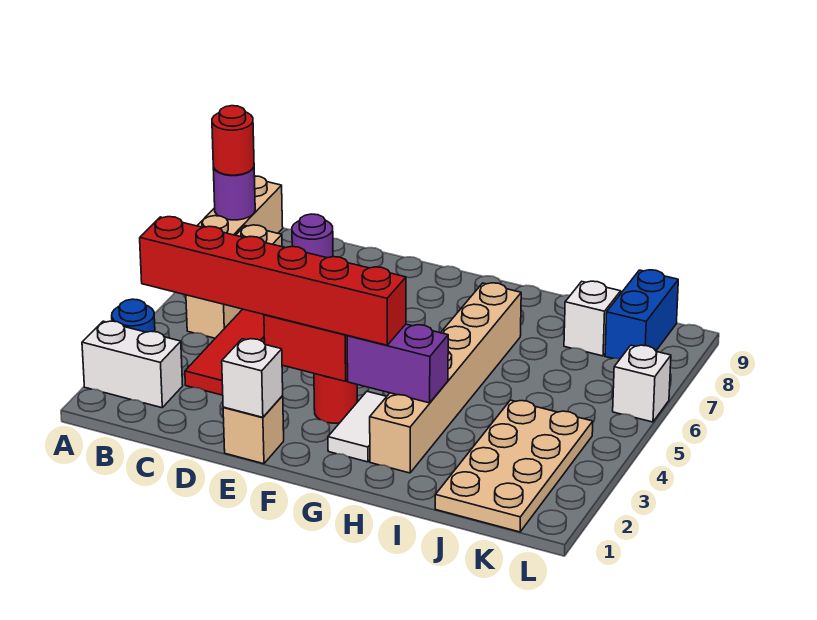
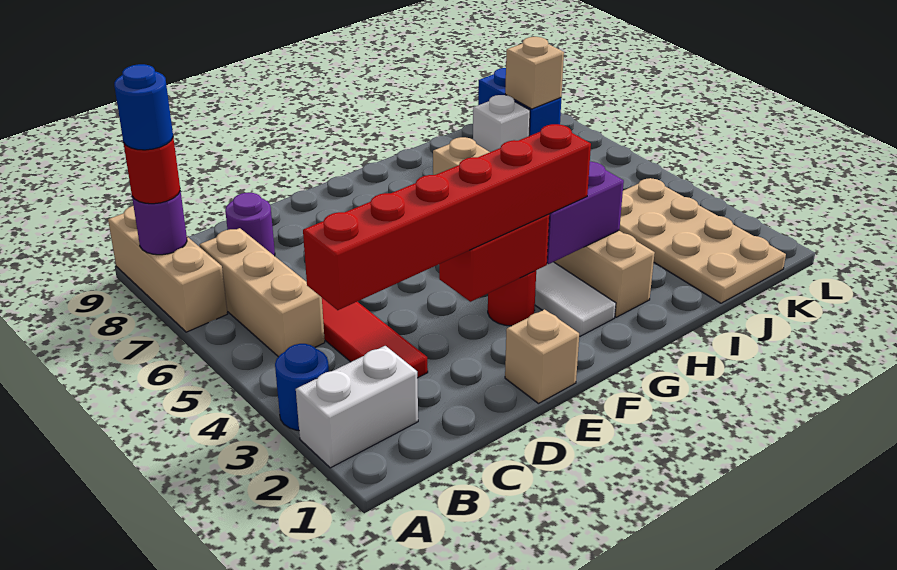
none -> blue round brick A8 level 4
white brick E1 level 2 -> none
none -> tan brick K8 level 2
white brick L6 level 1 -> none

